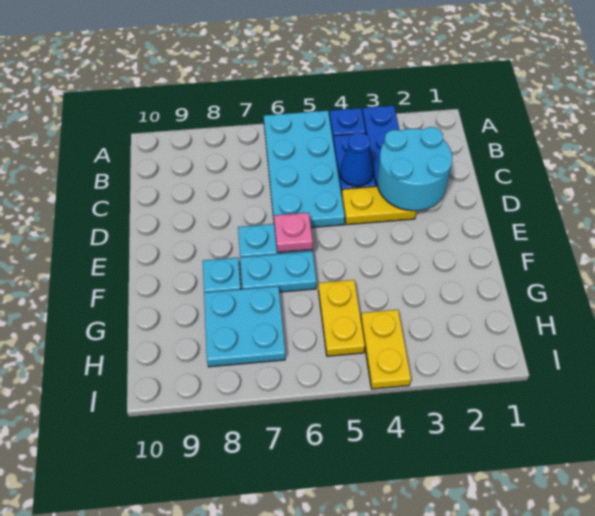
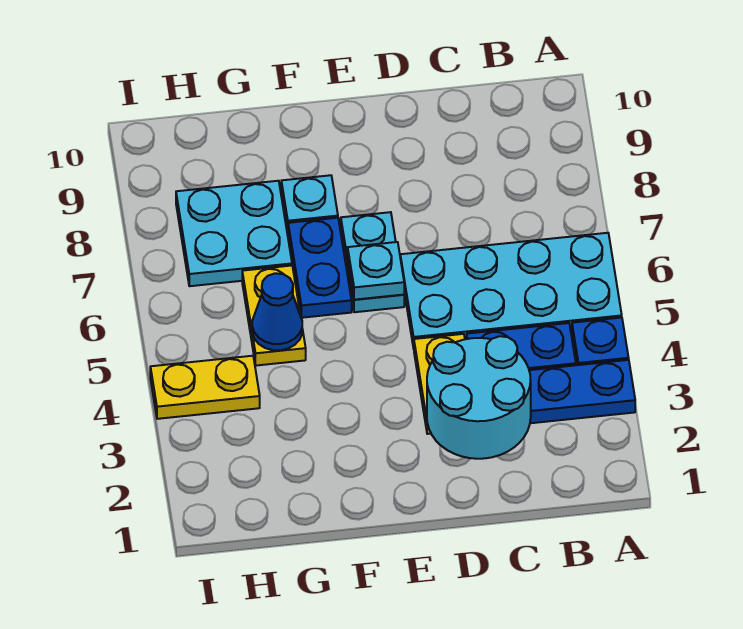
blue cone C4 level 2 -> blue cone G5 level 2
pink plate E6 level 2 -> cyan plate E6 level 2
cyan plate F6:F7 level 1 -> blue plate F6:F7 level 1
yellow plate G5:H5 level 1 -> yellow plate G5:G6 level 1

